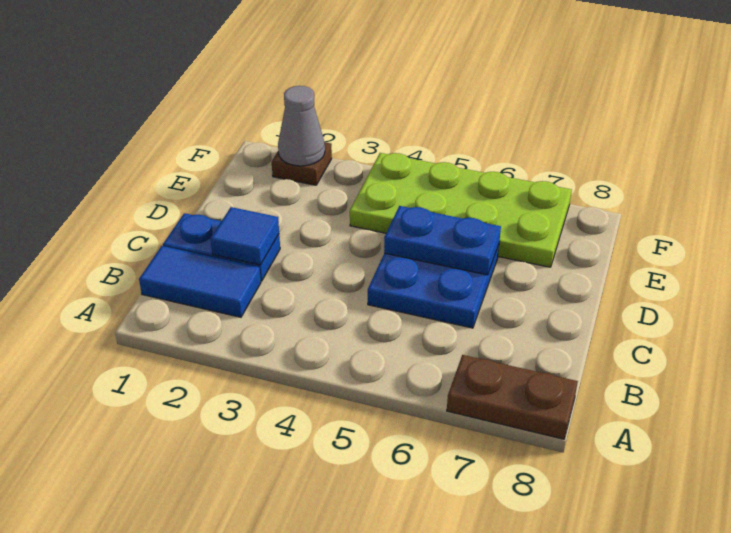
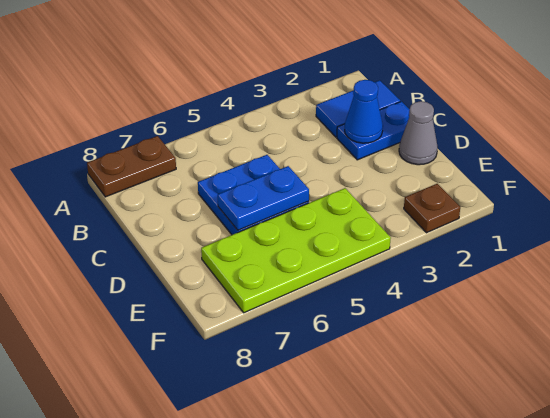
blue tile C2 level 2 -> blue cone C2 level 2
grey cone F2 level 2 -> grey cone D1 level 1

